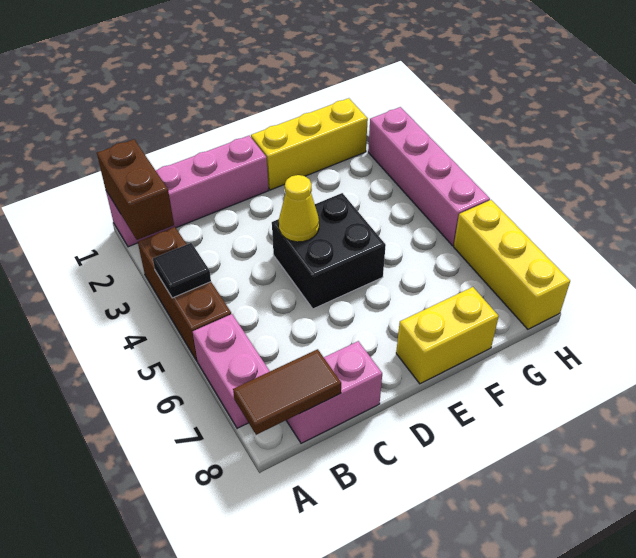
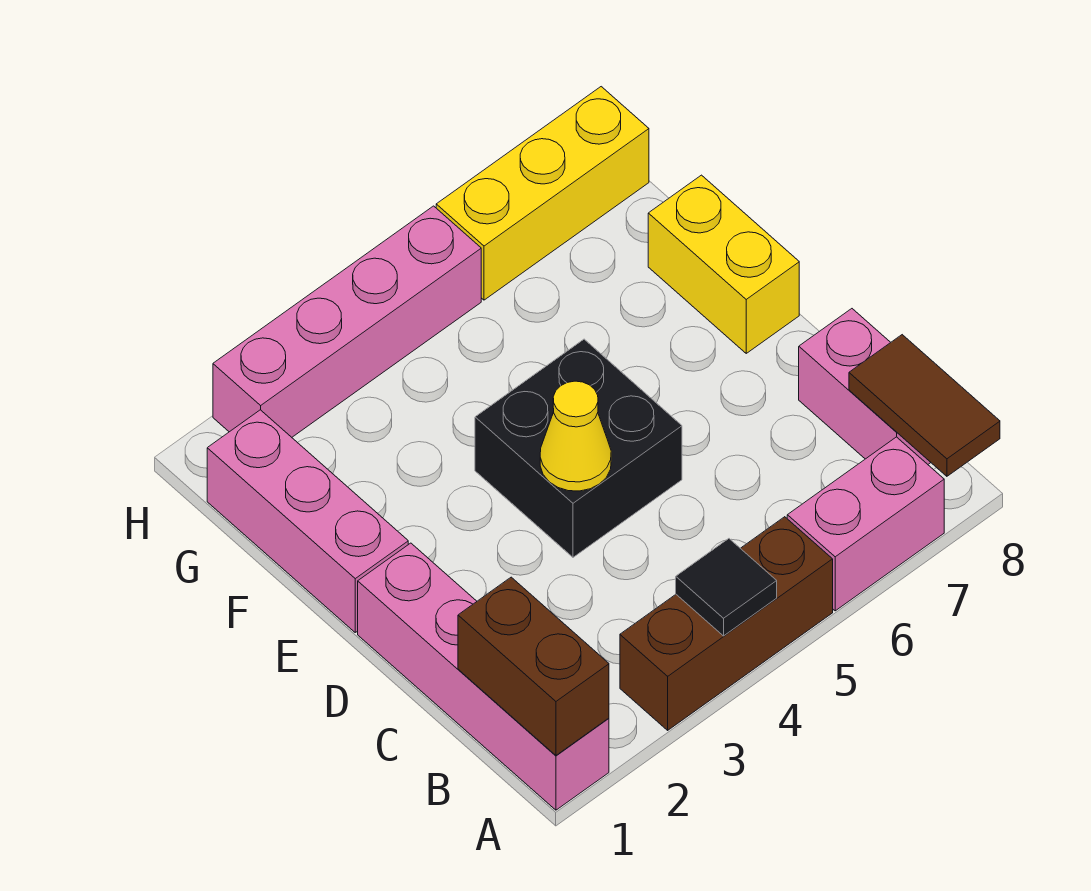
brown brick A1:A2 level 2 -> brown brick A1:B1 level 2
yellow brick E1:G1 level 1 -> pink brick E1:G1 level 1

